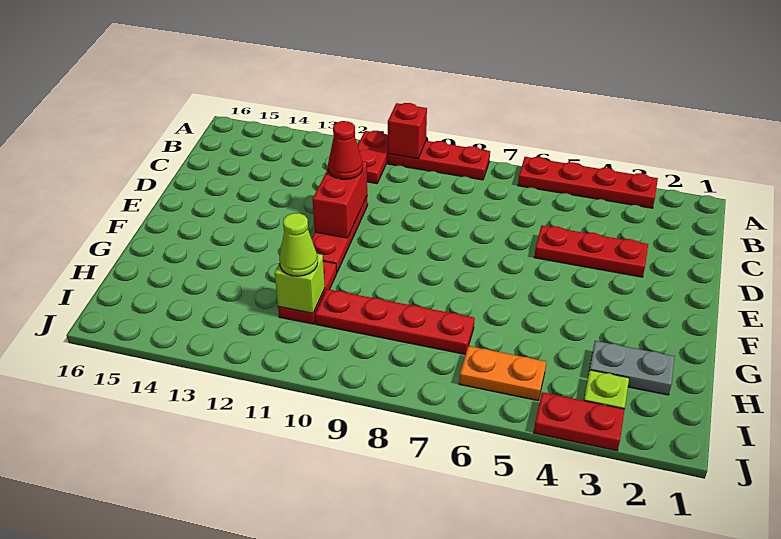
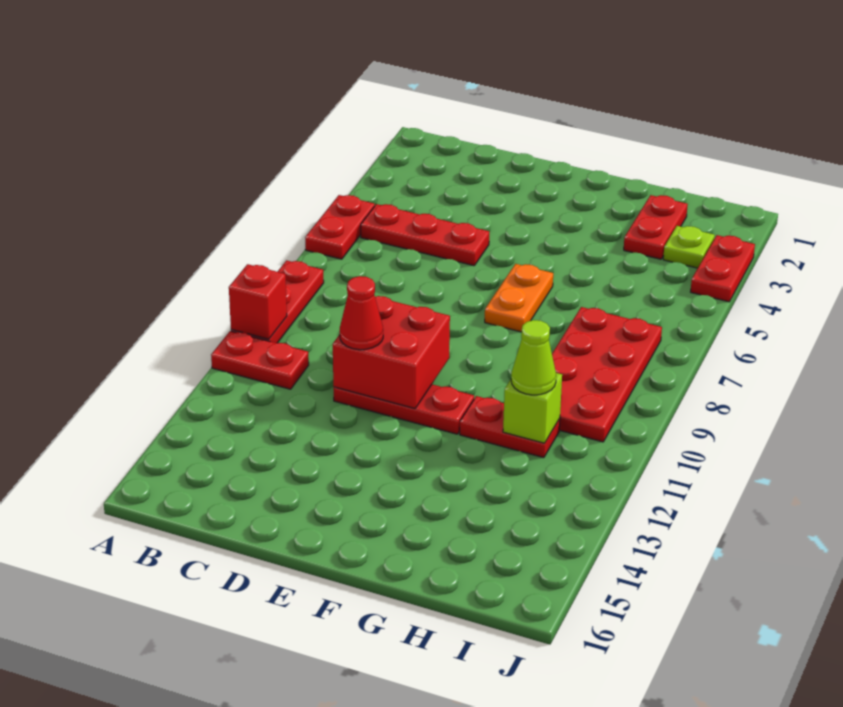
red plate A3:A6 level 1 -> red plate A5:A6 level 1
red plate D3:D5 level 1 -> red plate B5:D5 level 1
red brick D11:E11 level 2 -> red brick D10:E11 level 2
grey plate H2:H3 level 1 -> red plate H2:H3 level 1
red plate H7:H10 level 1 -> red plate H7:I10 level 1
orange plate I5:I6 level 1 -> orange plate F6:F7 level 1

